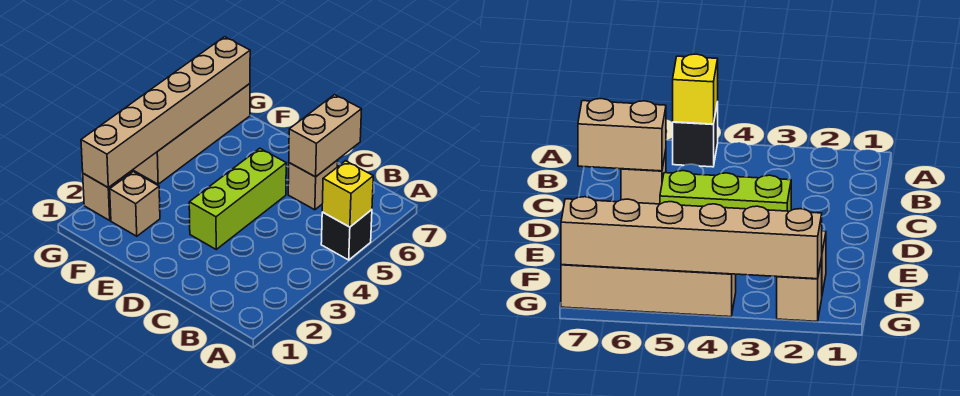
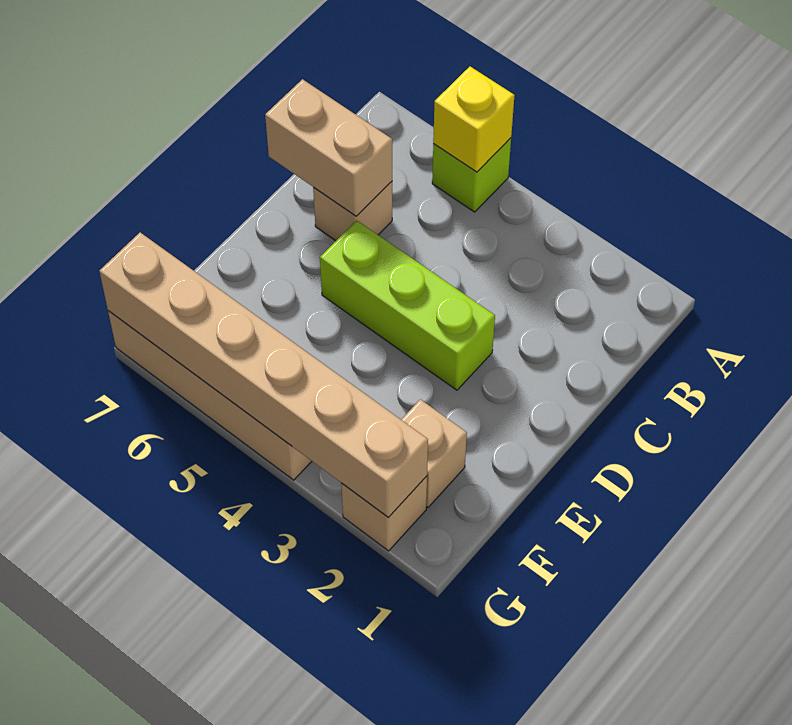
black brick A5 level 1 -> lime brick A5 level 1

